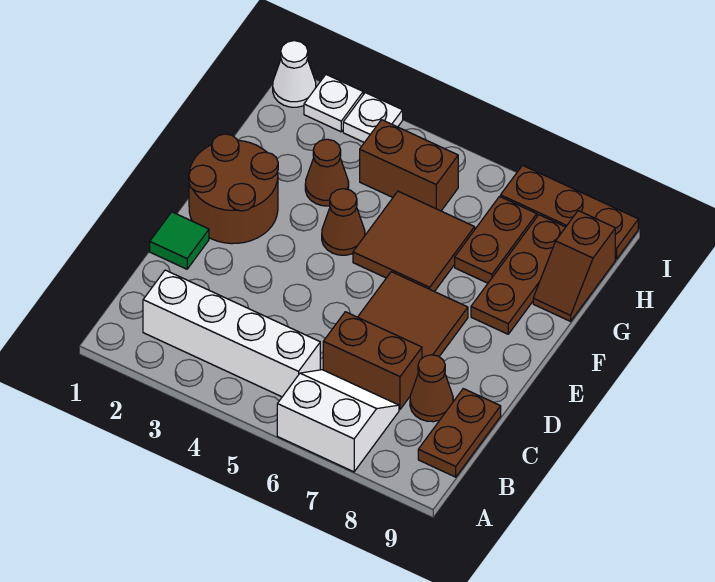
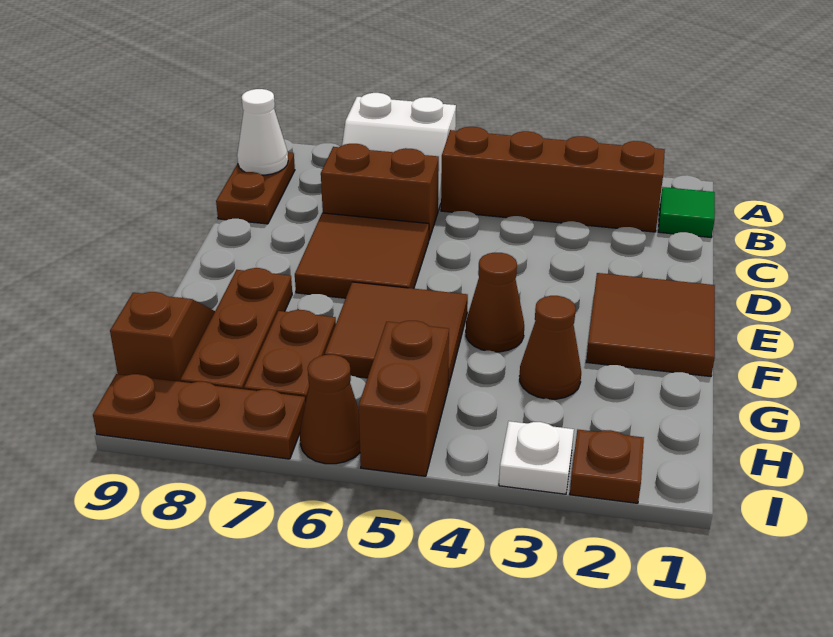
white brick B2:B5 level 1 -> brown brick B2:B5 level 1
brown cone C8 level 1 -> brown cone I6 level 1
green tile D1 level 1 -> green tile B1 level 1
brown round brick E1:F2 level 1 -> brown tile E1:F2 level 1
brown brick H4:H5 level 1 -> brown brick H5:I5 level 1
white cone I1 level 1 -> white cone B9 level 2
white plate I2 level 1 -> brown plate I2 level 1

